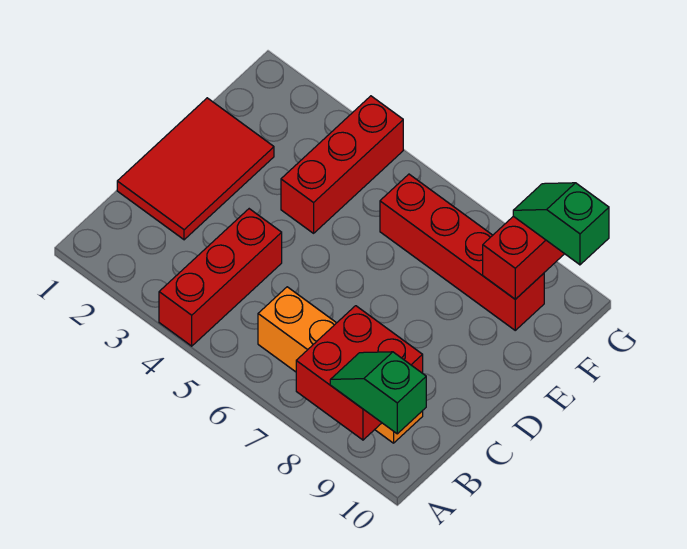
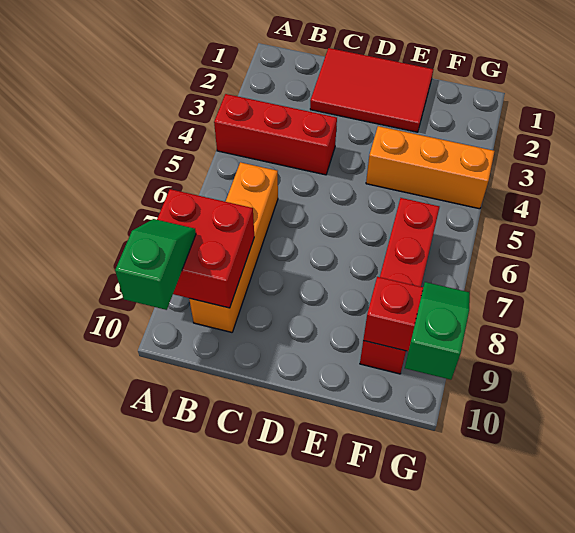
red brick E4:G4 level 1 -> orange brick E4:G4 level 1

